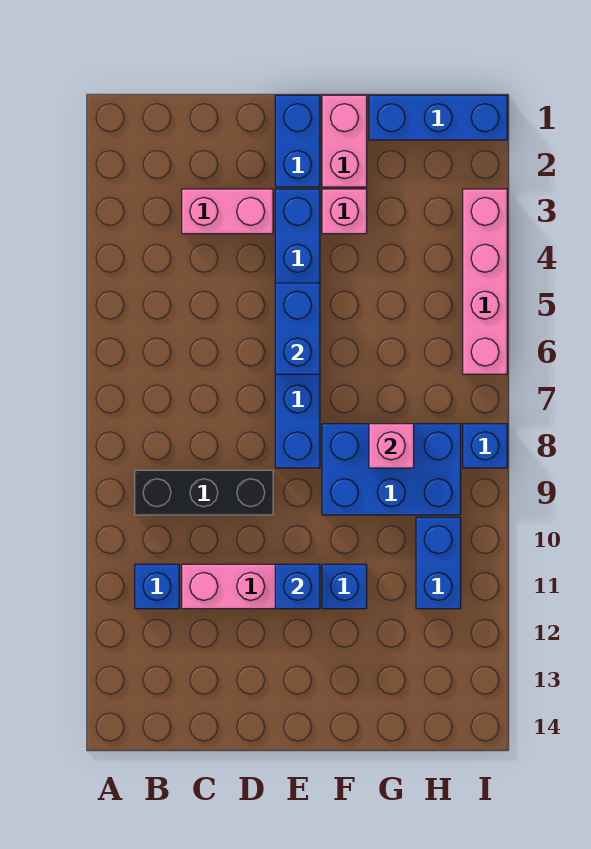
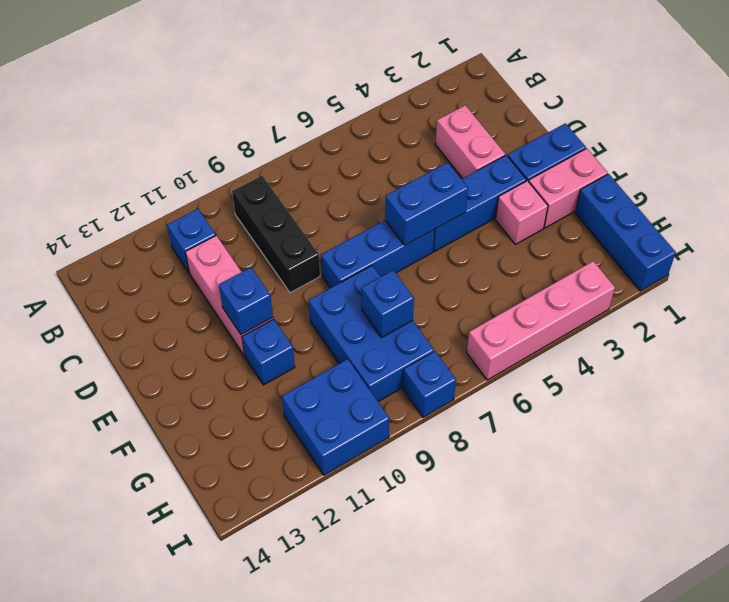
pink brick G8 level 2 -> blue brick G8 level 2
blue brick H10:H11 level 1 -> blue brick H10:I11 level 1

